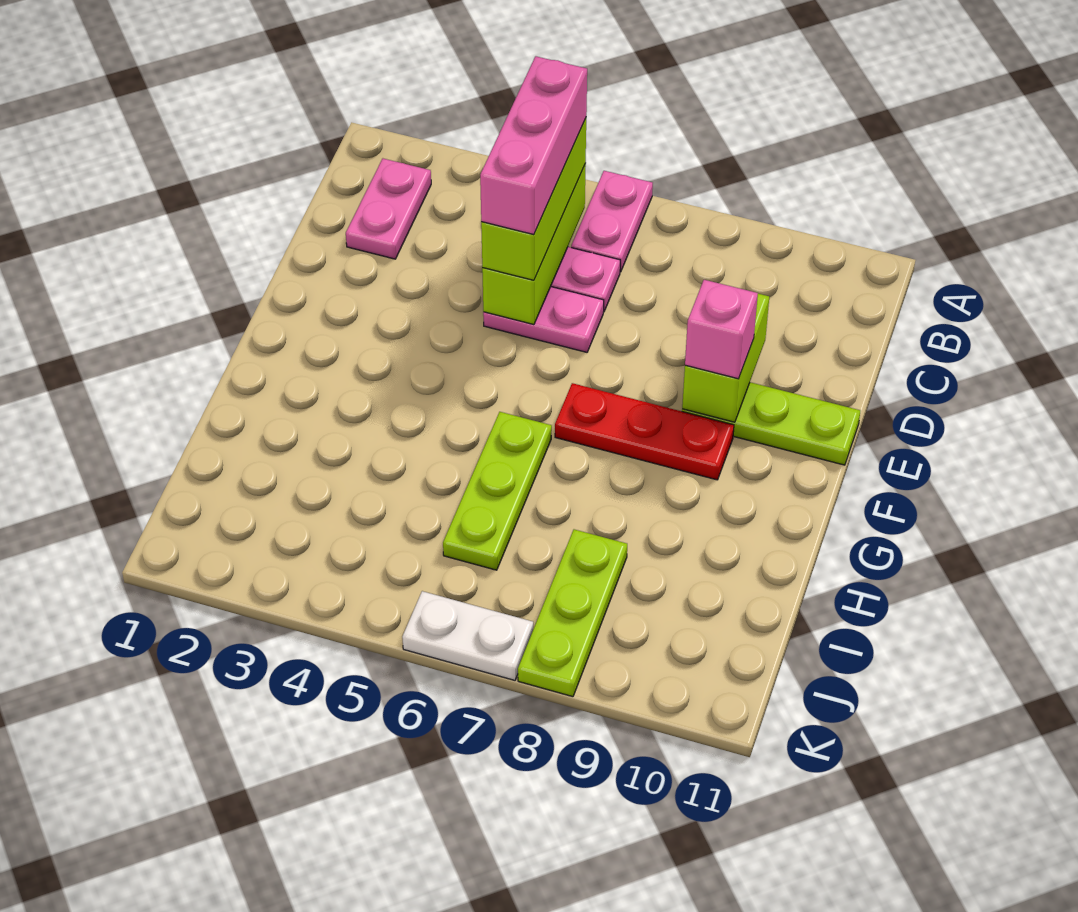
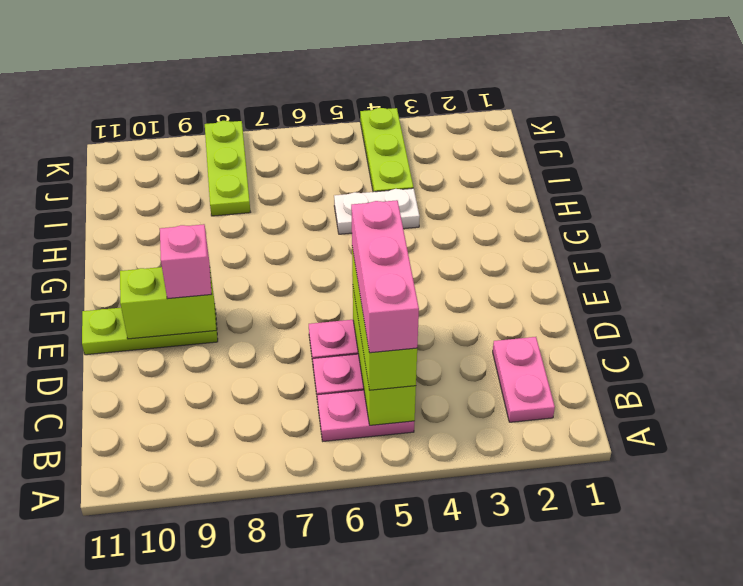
pink plate A6:B6 level 1 -> pink plate B5:B6 level 1
lime brick D9:E9 level 2 -> lime brick E9:E10 level 2
red plate F7:F9 level 1 -> none
lime plate G6:I6 level 1 -> lime plate I4:K4 level 1
white plate K6:K7 level 1 -> white plate H4:H5 level 1

